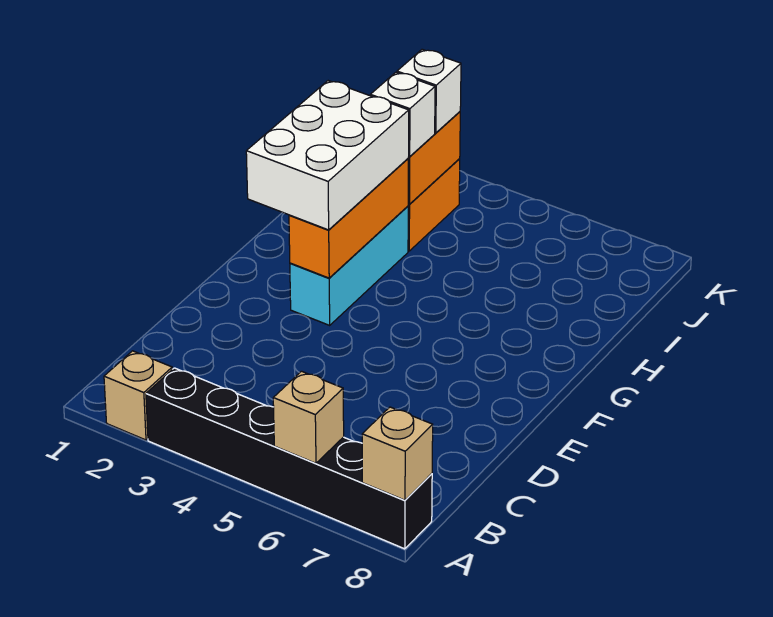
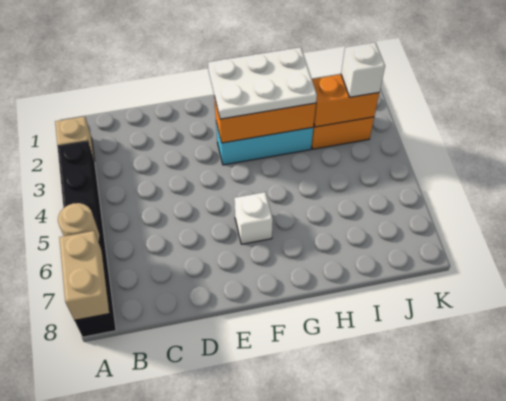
tan brick A6 level 2 -> tan round brick A6 level 2
tan brick A8 level 2 -> tan brick A7:A8 level 2
white brick F2:H3 level 3 -> white plate F2:H3 level 3
white brick I3 level 3 -> white brick F6 level 1

